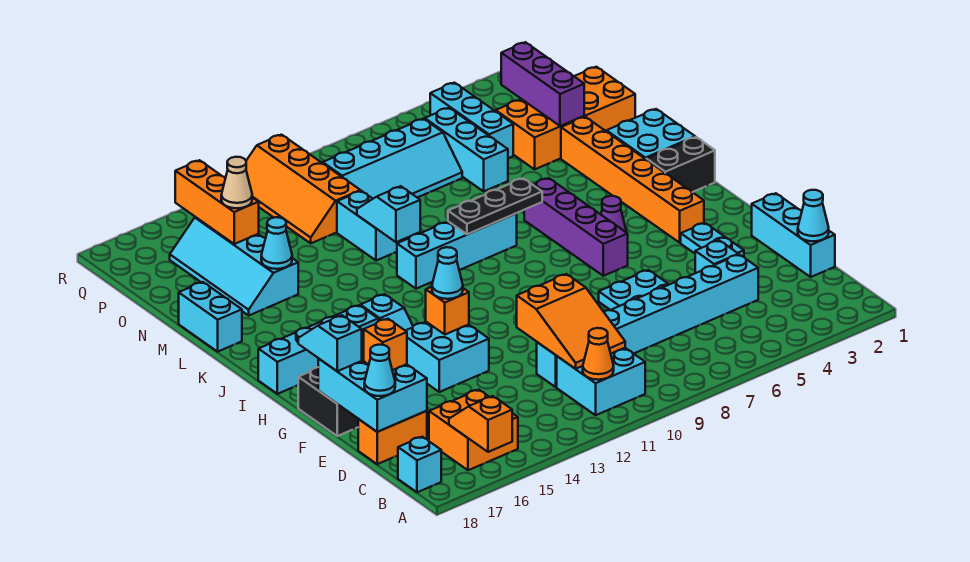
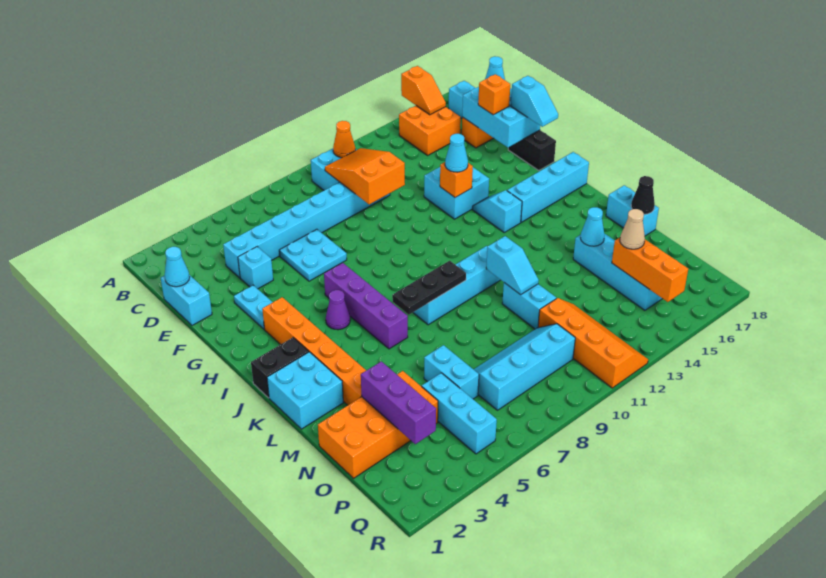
cyan brick D1:F1 level 1 -> cyan brick D1:E1 level 1
none -> black cone M18 level 2
cyan brick N6:P6 level 1 -> cyan brick N6:O6 level 1

